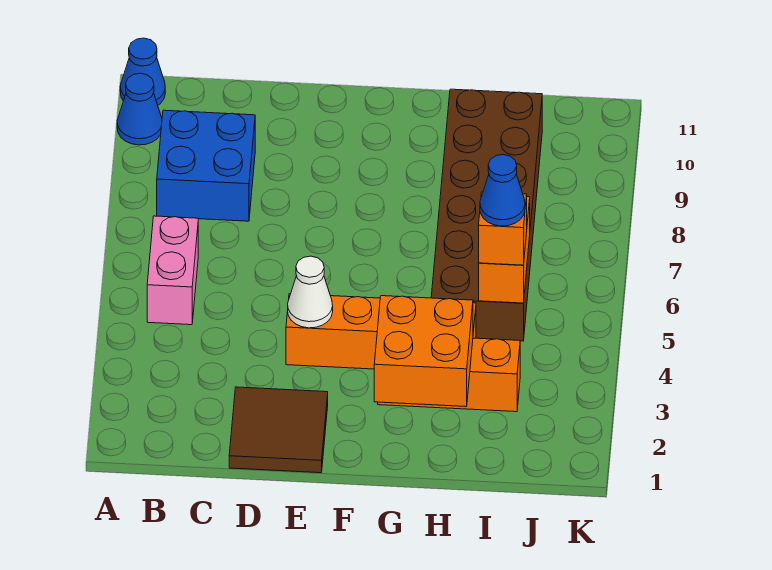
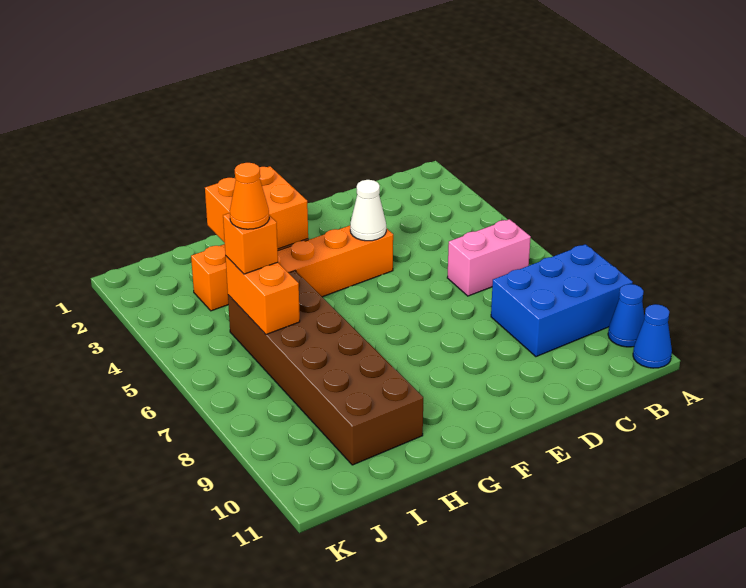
pink brick B5:B6 level 1 -> pink brick B6:C6 level 1
blue brick B8:C9 level 1 -> blue brick A8:C9 level 1
brown tile D1:E2 level 1 -> none
blue cone I5 level 4 -> orange cone I5 level 4

